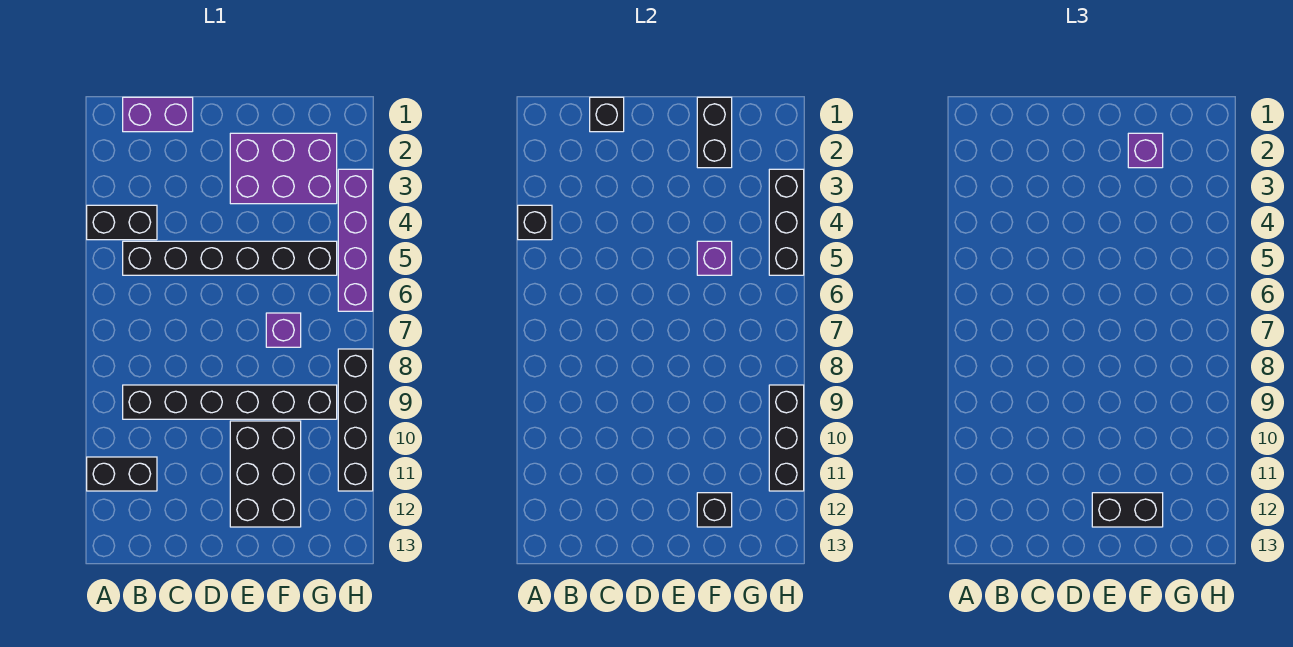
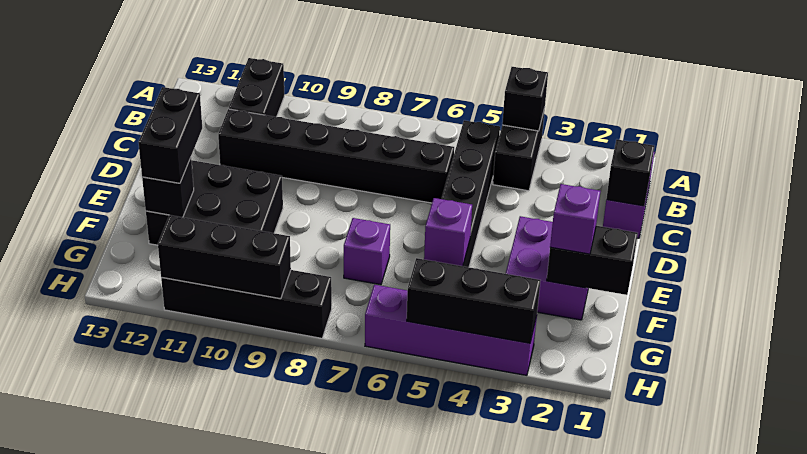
black brick B9:G9 level 1 -> black brick C6:C11 level 1
purple brick E2:G3 level 1 -> purple brick E2:F3 level 1

